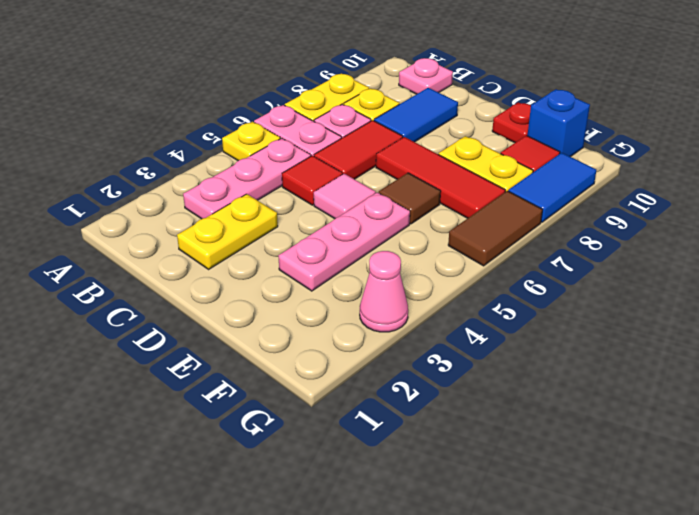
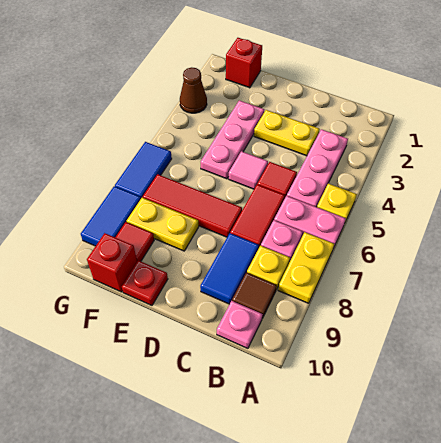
yellow plate C2:C3 level 1 -> yellow plate C3:D3 level 1
brown tile E6 level 1 -> brown tile B9 level 1
none -> red brick F1 level 1
blue brick F10 level 1 -> red brick F10 level 1
pink cone G3 level 1 -> brown cone G3 level 1
brown tile G6:G7 level 1 -> blue tile G6:G7 level 1

